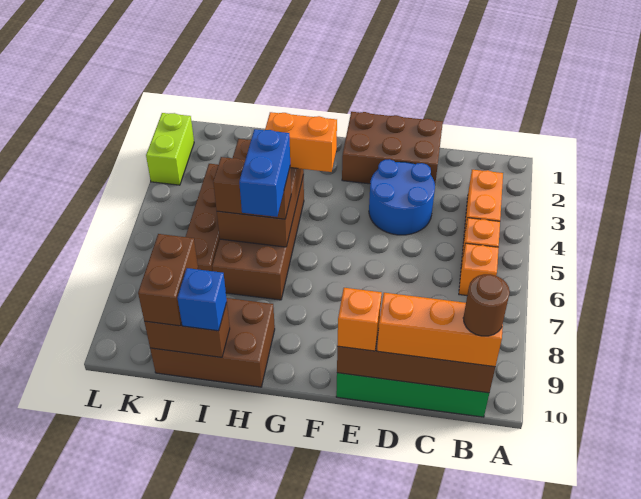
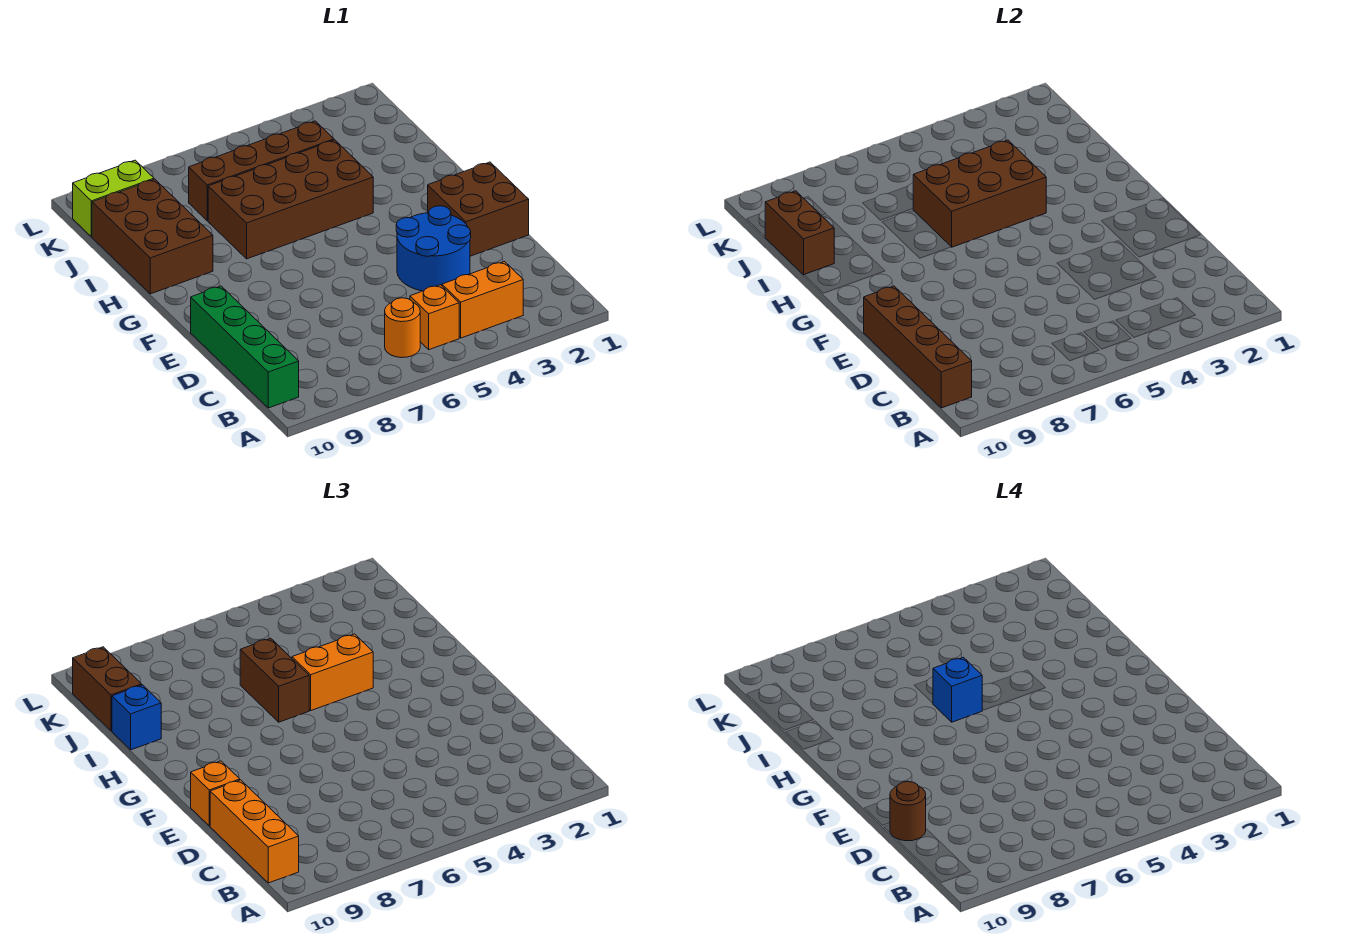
orange brick B6 level 1 -> orange round brick B6 level 1
brown round brick B10 level 4 -> brown round brick D10 level 4
brown brick D1:F2 level 1 -> brown brick E1:F2 level 1
orange brick G4:H4 level 3 -> orange brick H4:H5 level 3
blue brick H6:H7 level 4 -> blue brick H6 level 4
brown brick J9:J10 level 3 -> brown brick J10:K10 level 3
lime brick L2:L3 level 1 -> lime brick K9:K10 level 1

